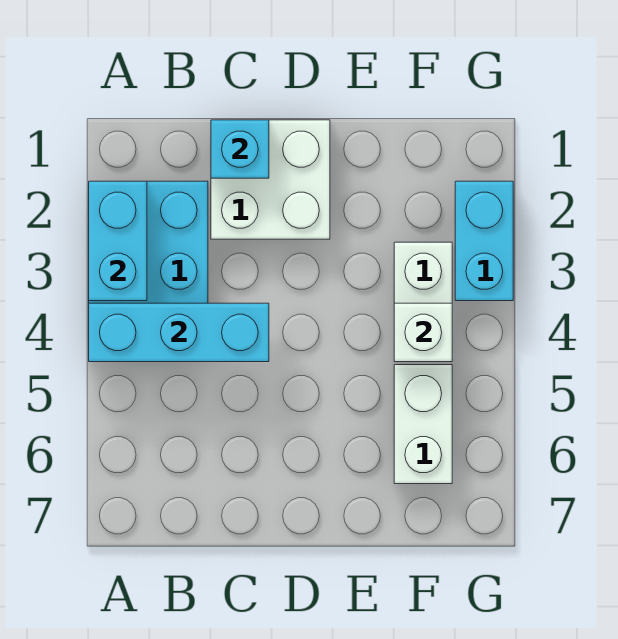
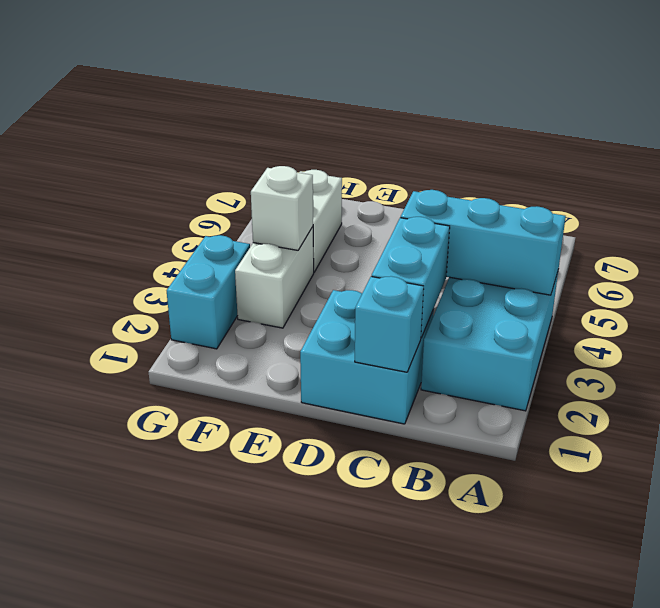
cyan brick A2:A3 level 2 -> cyan brick C2:C3 level 2
white brick C1:D2 level 1 -> cyan brick C1:D2 level 1

